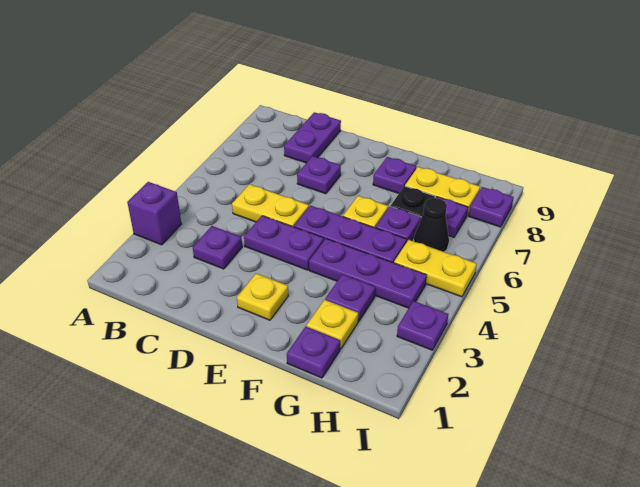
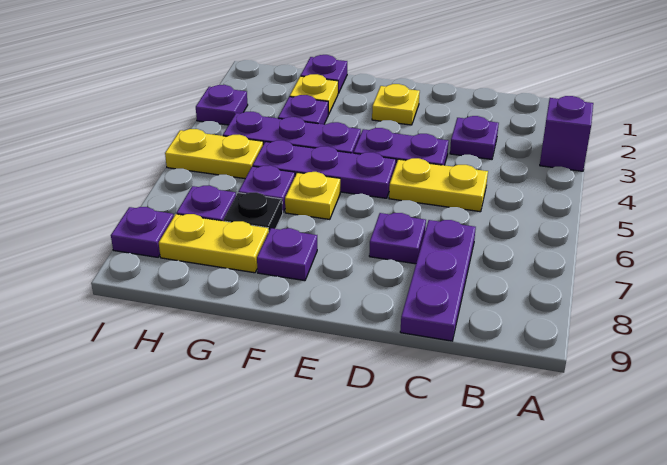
purple plate C8:C9 level 1 -> purple plate C7:C9 level 1
black cone H6 level 1 -> none

